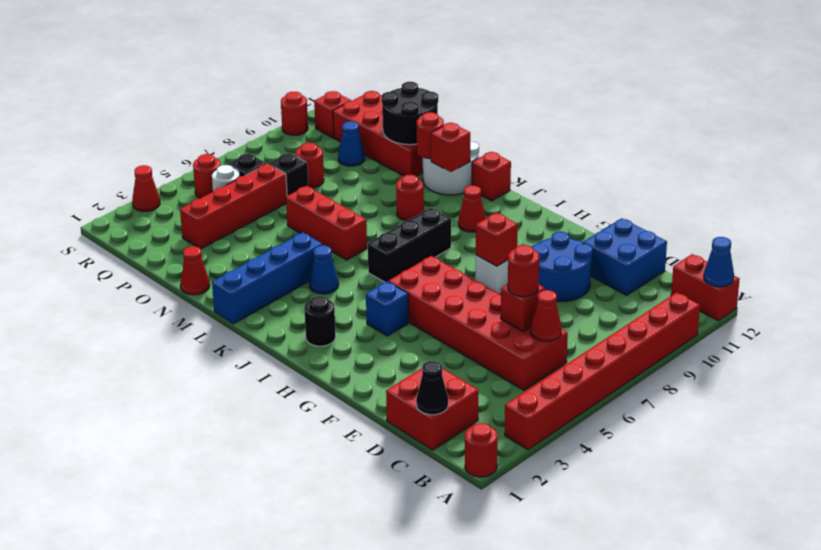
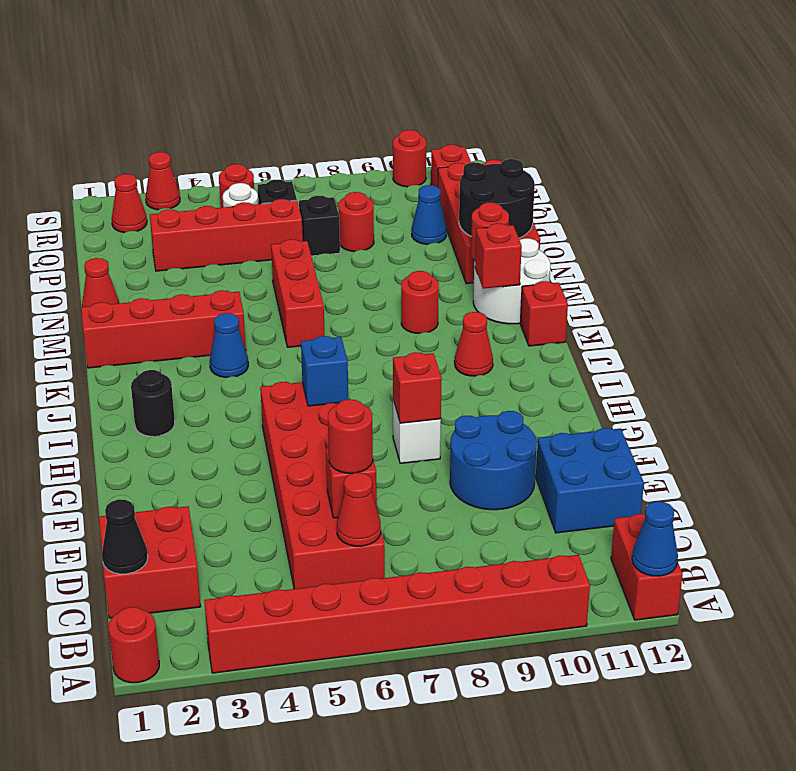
blue brick H4 level 1 -> blue brick H6 level 2
black brick J6:J8 level 1 -> none
blue brick L1:L4 level 1 -> red brick L1:L4 level 1
none -> red cone R2 level 1

